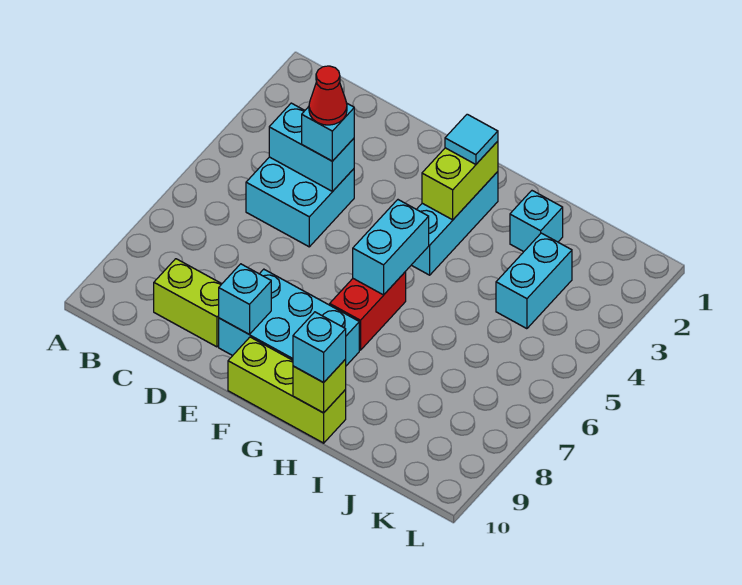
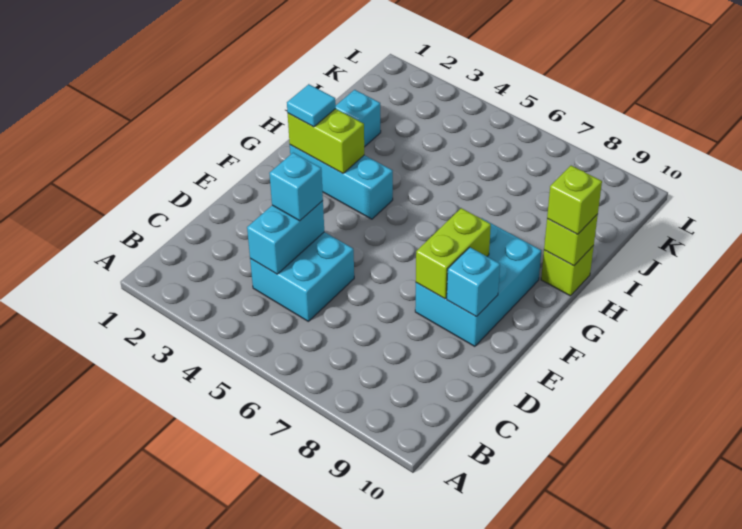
lime brick C9:D9 level 1 -> lime brick E8:F8 level 2
red cone D4 level 4 -> none
lime brick F10:H10 level 1 -> lime brick H10 level 1
cyan brick G5:G6 level 2 -> none
red brick G6:G7 level 1 -> none
cyan brick H10 level 3 -> lime brick H10 level 3
cyan brick J3:J4 level 1 -> none

